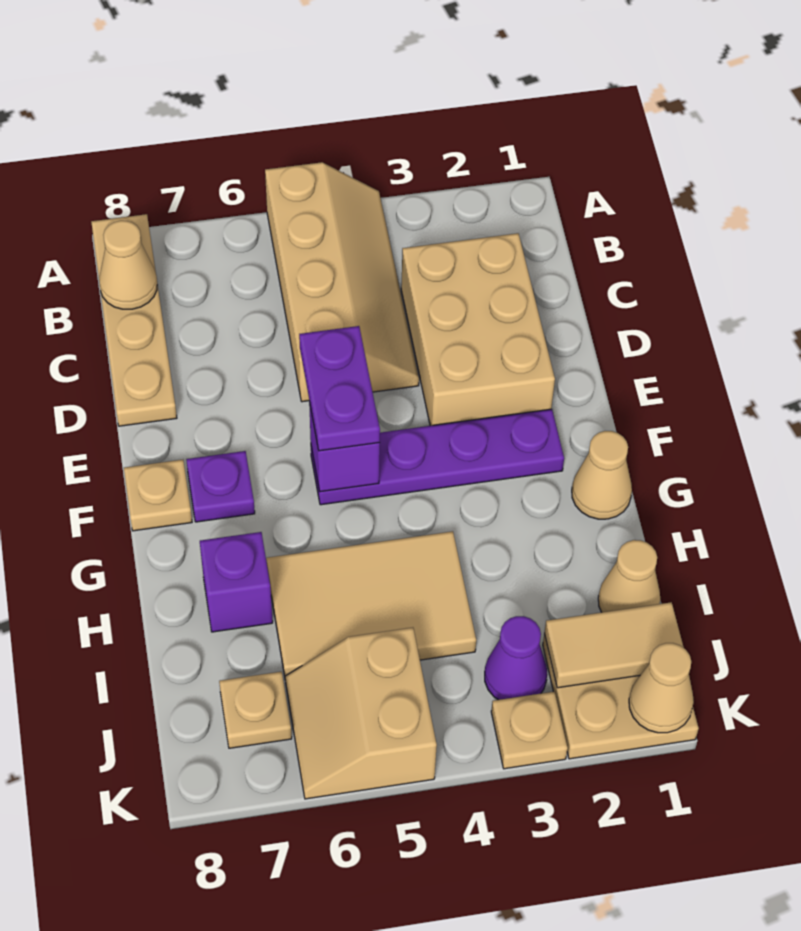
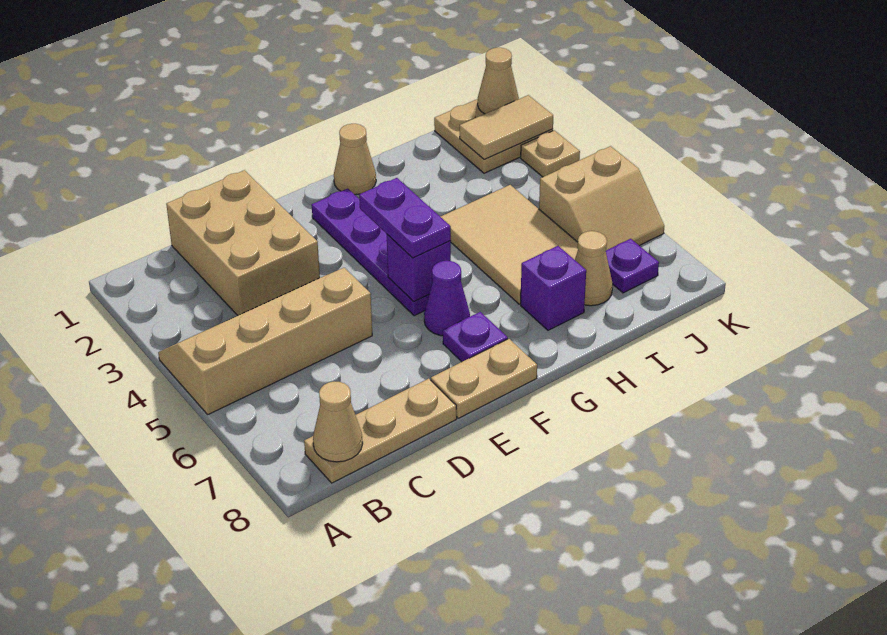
tan plate A8:D8 level 1 -> tan plate B8:D8 level 1
tan brick C2:E3 level 1 -> tan brick C1:D3 level 1
purple plate E5:F5 level 3 -> purple plate F4:F5 level 3
tan plate F8 level 1 -> tan plate E8:F8 level 1
tan cone I1 level 1 -> tan cone I7 level 1
tan tile J1:J2 level 2 -> tan tile J2:K2 level 2
purple cone J3 level 1 -> purple cone F6 level 1
tan plate J7 level 1 -> purple plate J7 level 1

